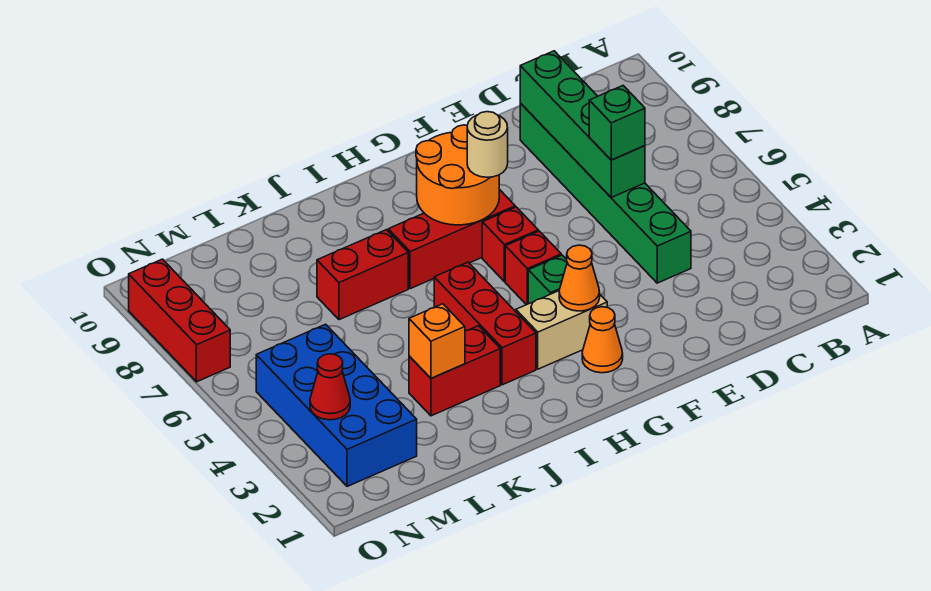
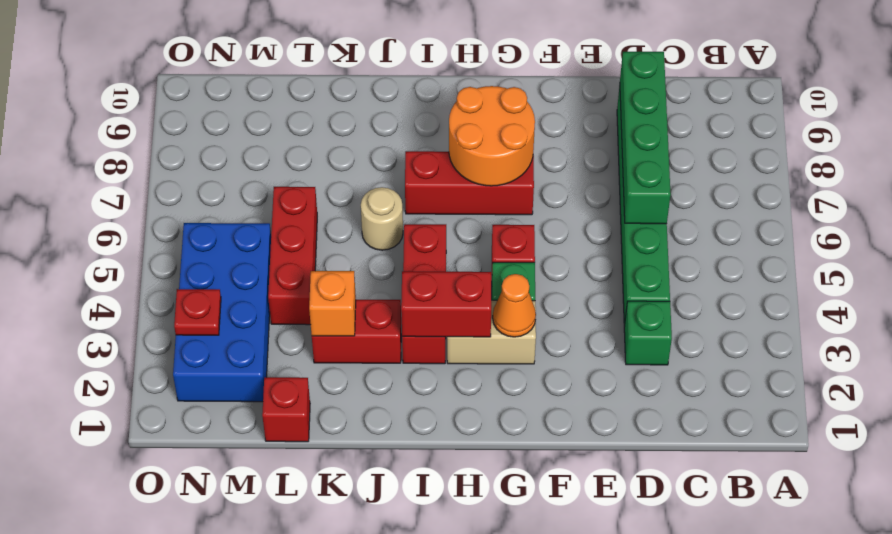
green brick D6 level 3 -> green brick D3 level 1
orange cone G2 level 1 -> none
red brick G6 level 1 -> red brick L1 level 1
tan round brick G7 level 3 -> tan round brick J6 level 1
red brick J7:K7 level 1 -> red brick H3:I3 level 2
red cone N3 level 2 -> red plate N3 level 2
red brick O7:O9 level 1 -> red brick L4:L6 level 1

